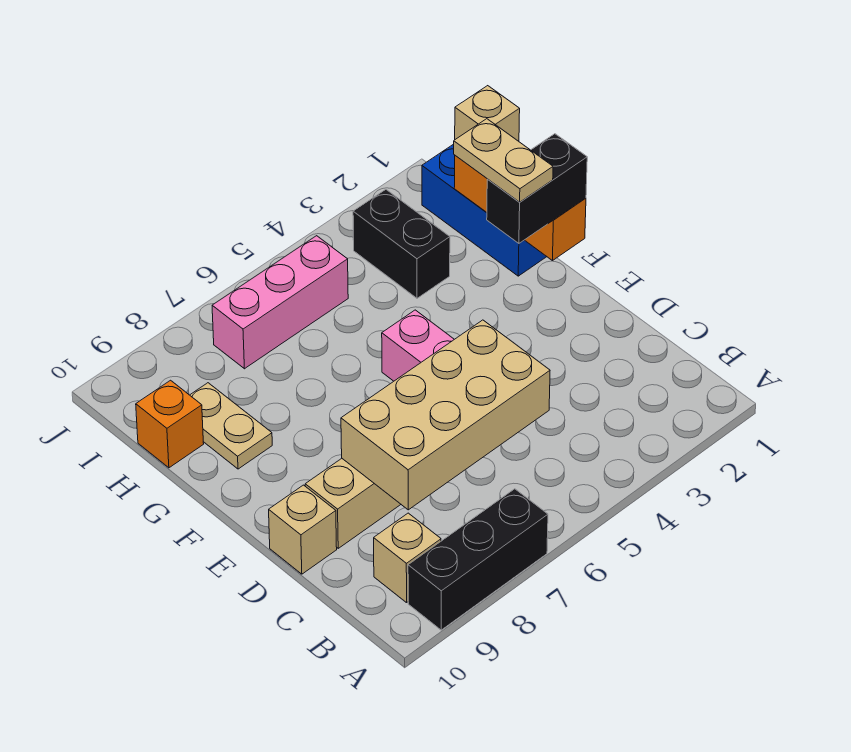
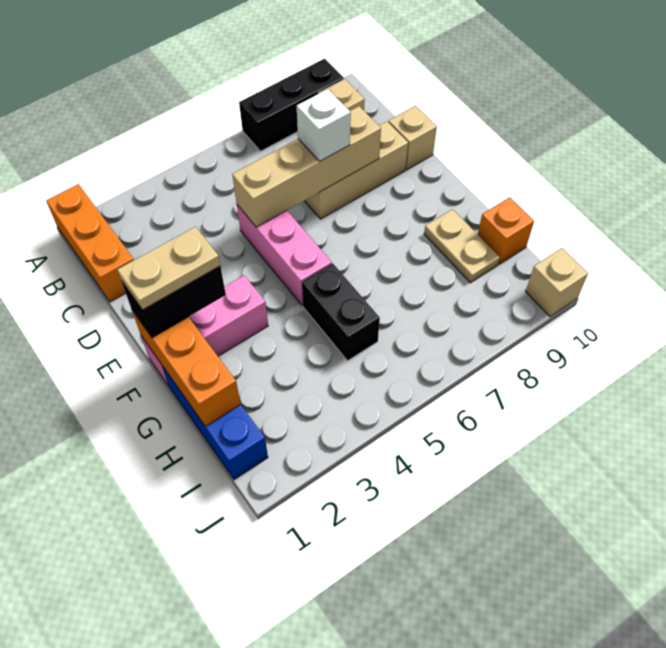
none -> orange brick A1:C1 level 1
tan brick C5:D8 level 2 -> tan brick D5:D8 level 2
none -> white brick D7 level 3
tan plate F2:G2 level 4 -> tan plate F1:F2 level 4
tan brick H1 level 3 -> tan brick J10 level 1
black brick H3:I3 level 1 -> black brick G5:H5 level 1
pink brick I5:I7 level 1 -> pink brick F1:F3 level 1

